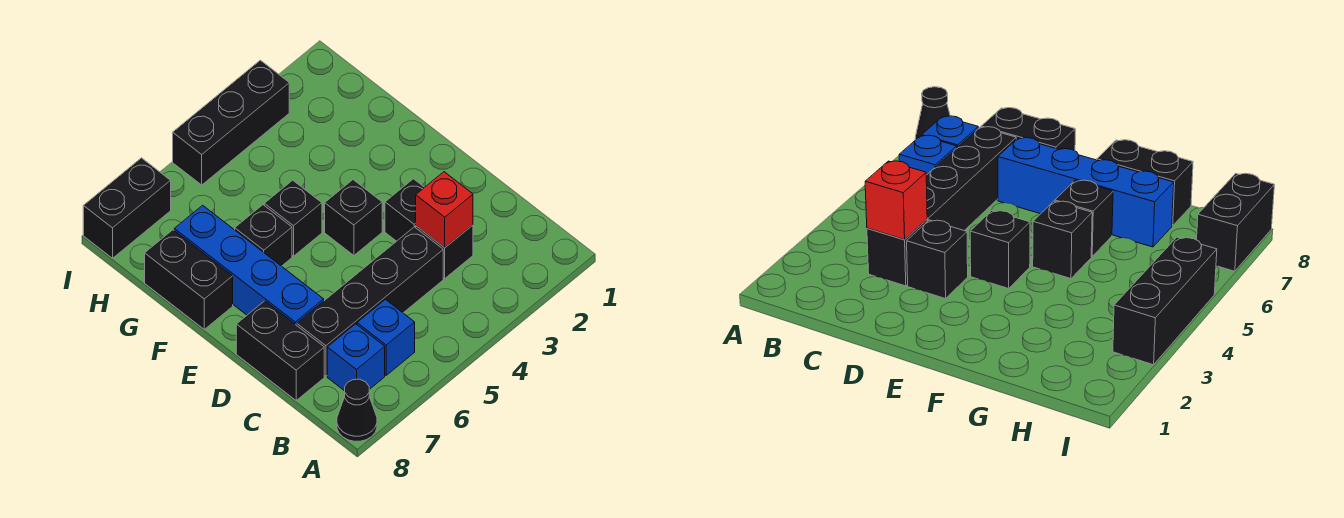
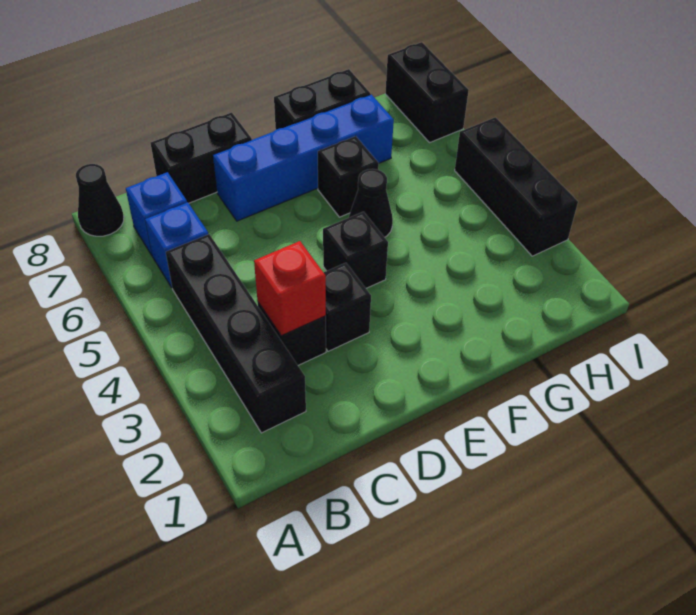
black brick C4:C7 level 1 -> black brick B2:B5 level 1
black brick F5 level 1 -> black cone F5 level 1

